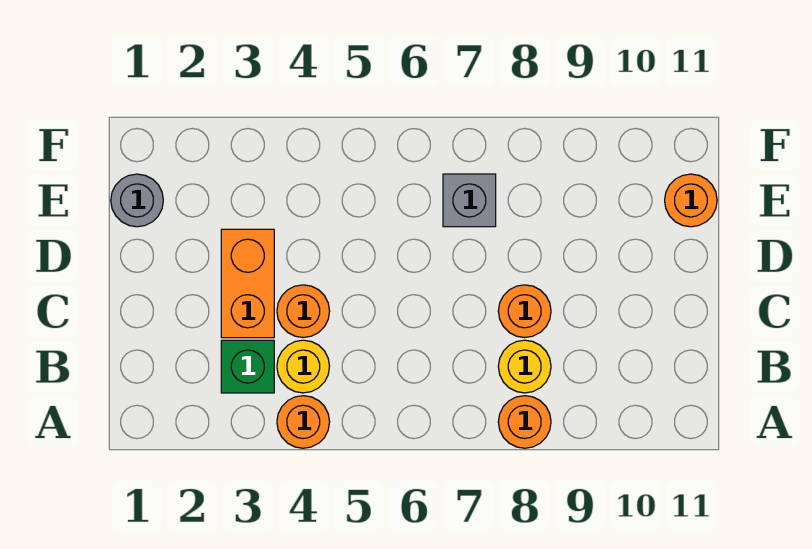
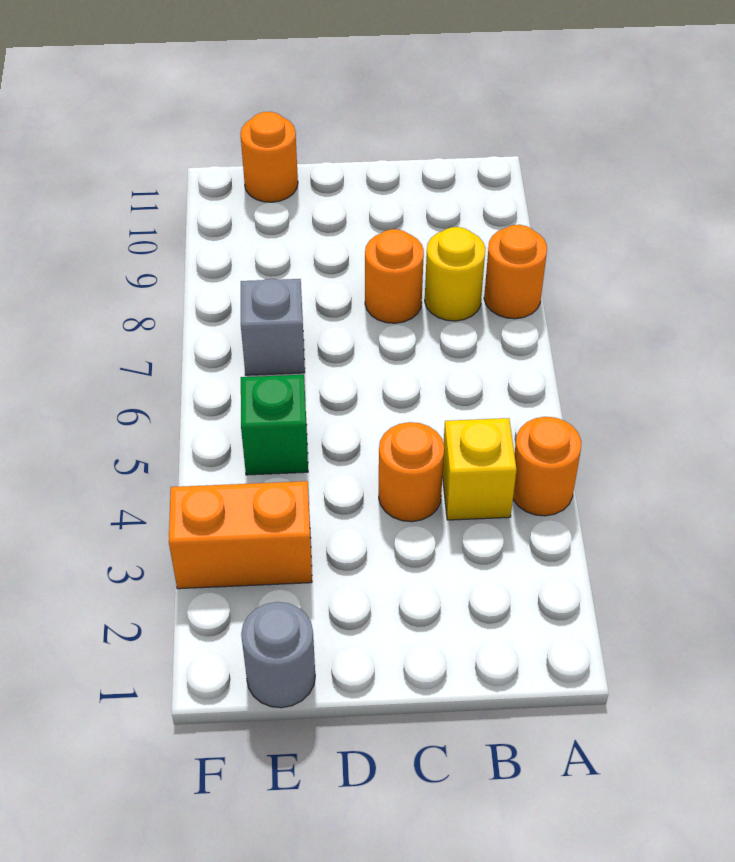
green brick B3 level 1 -> green brick E5 level 1
yellow round brick B4 level 1 -> yellow brick B4 level 1
orange brick C3:D3 level 1 -> orange brick E3:F3 level 1

